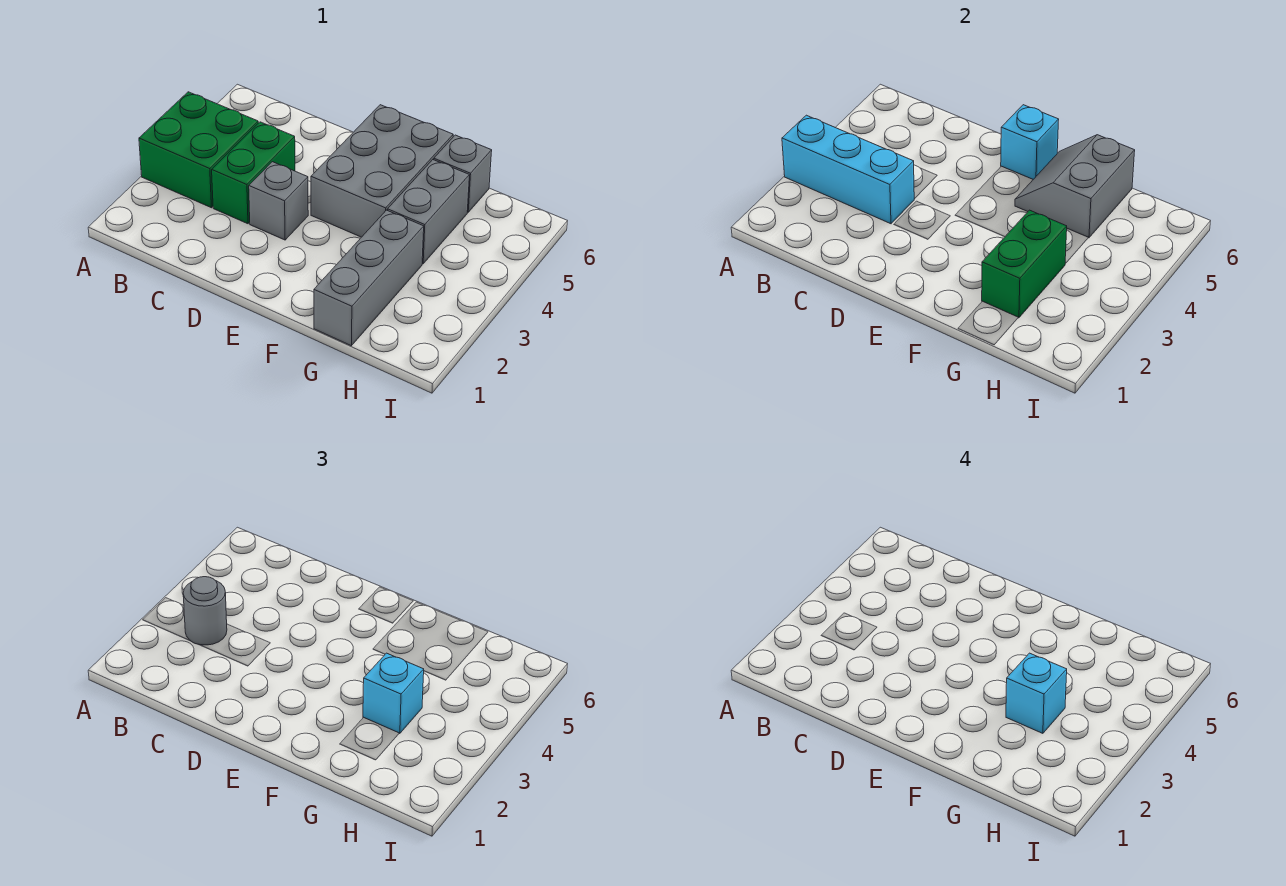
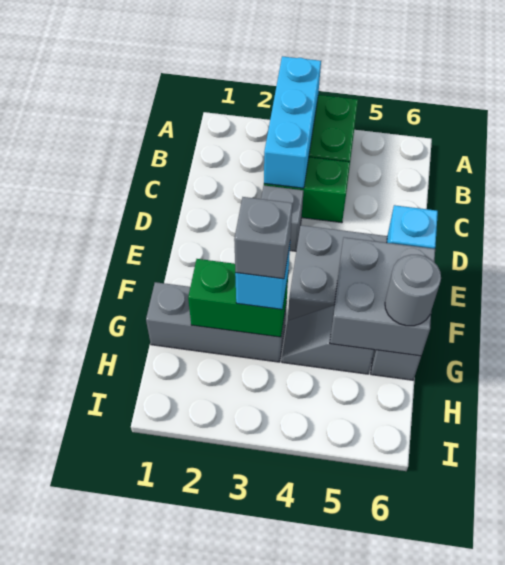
grey round brick B3 level 3 -> grey round brick G6 level 3
grey slope F5:G6 level 2 top G -> grey brick F5:G6 level 2
cyan brick G3 level 4 -> grey brick G3 level 4
grey brick G4:G5 level 1 -> grey slope G4:G5 level 1 top 5

